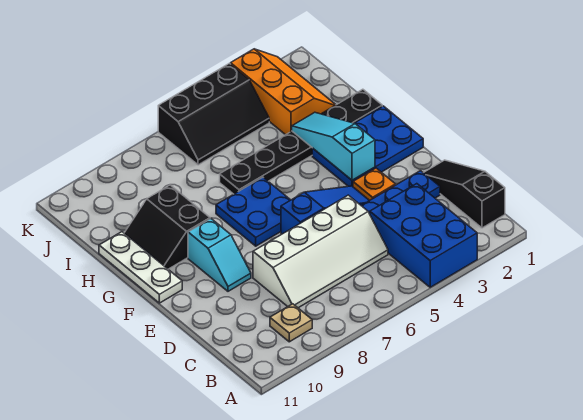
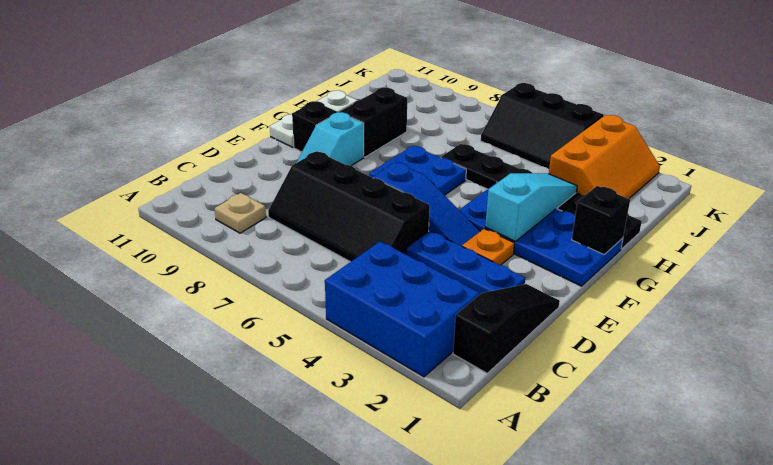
blue brick A3:C4 level 1 -> blue brick A2:B4 level 1
white slope C5:D8 level 1 top D -> black slope C5:D8 level 1 top D
blue plate F1:G3 level 1 -> blue plate F1:G4 level 1
none -> black brick F10 level 1
none -> black brick G1 level 2

